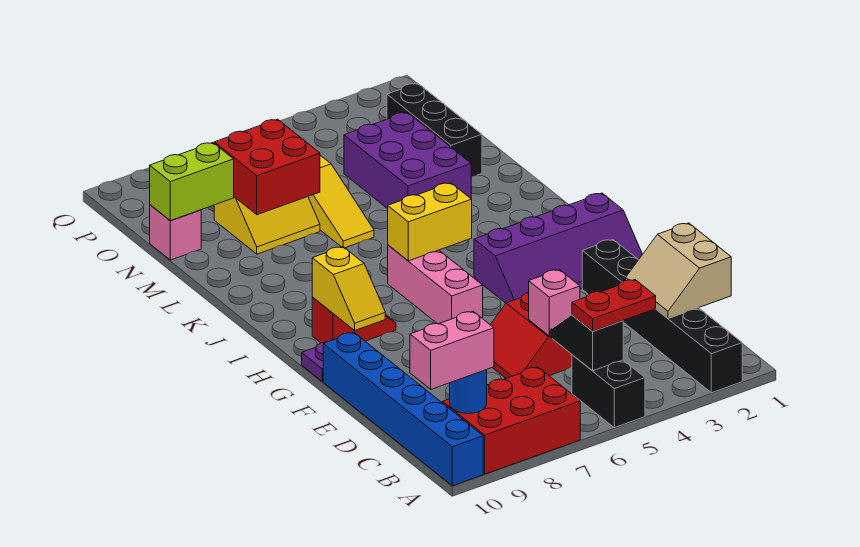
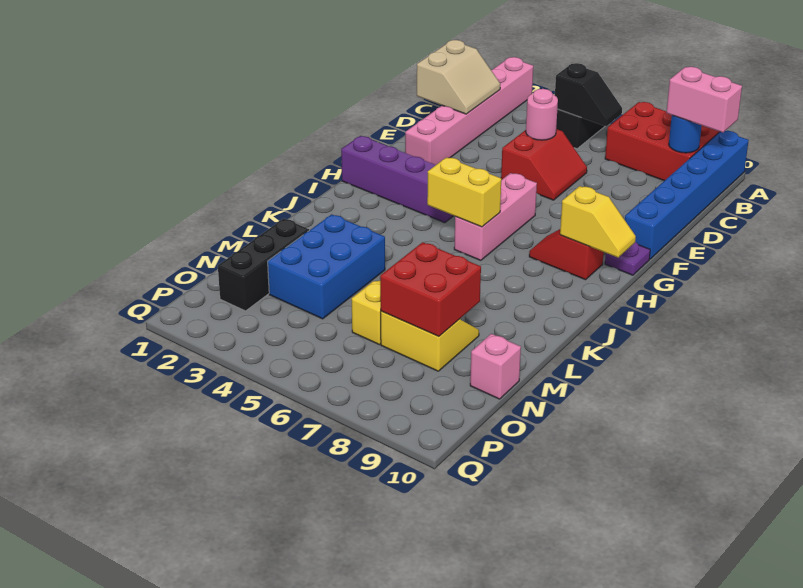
black brick A2:F2 level 1 -> pink brick A2:F2 level 1
red plate B4:B5 level 3 -> none
black slope B5:C5 level 2 top B -> black slope B5:B6 level 2 top 5
pink brick D5 level 2 -> pink round brick D5 level 2
yellow slope G9:H9 level 2 top H -> yellow slope H9:H10 level 2 top 9
purple brick L3:N4 level 1 -> blue brick L3:N4 level 1
lime brick N9:N10 level 2 -> none

